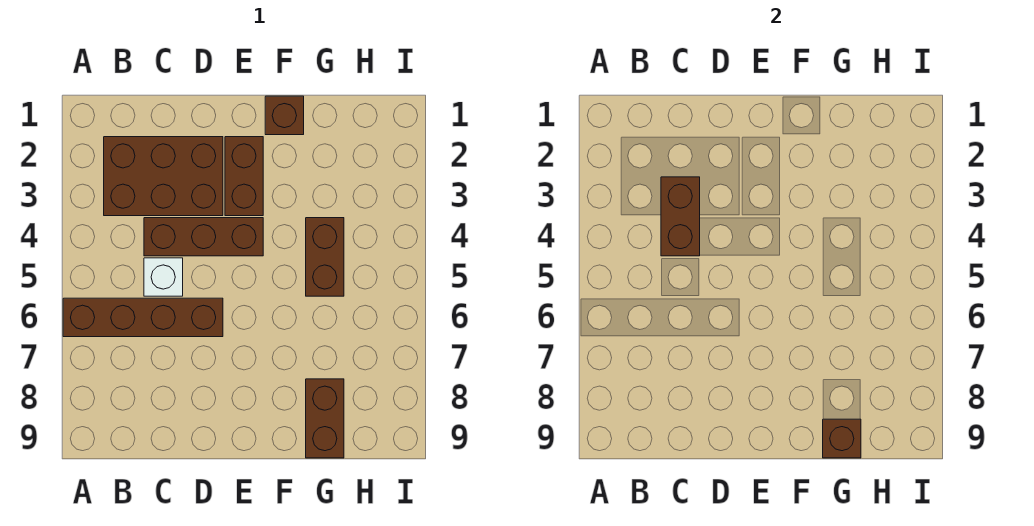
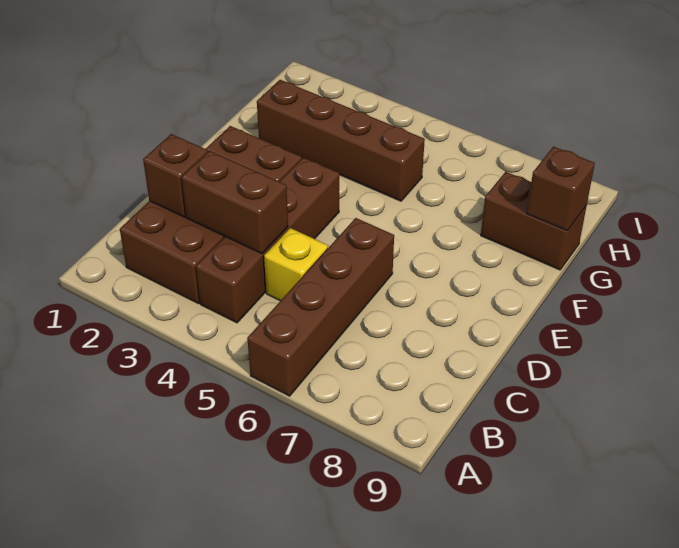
brown brick C4:E4 level 1 -> brown brick B4:E4 level 1
white brick C5 level 1 -> yellow brick C5 level 1
brown brick F1 level 1 -> brown brick C2 level 2
brown brick G4:G5 level 1 -> brown brick G2:G5 level 1

